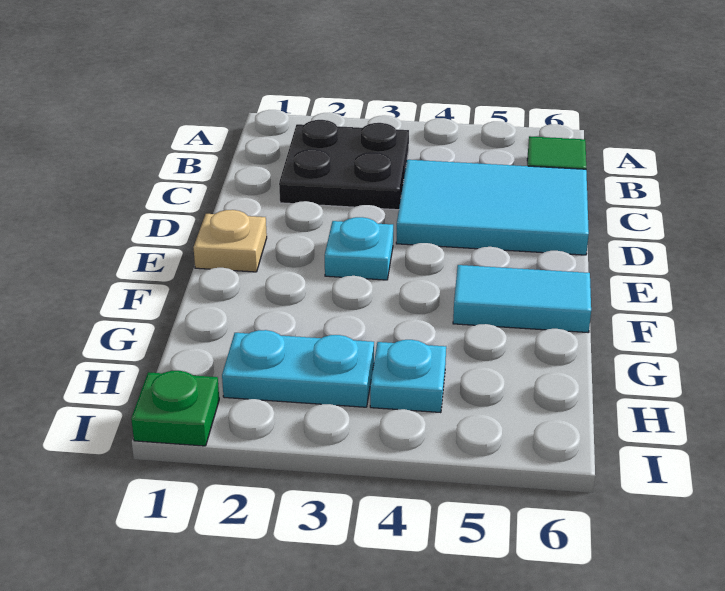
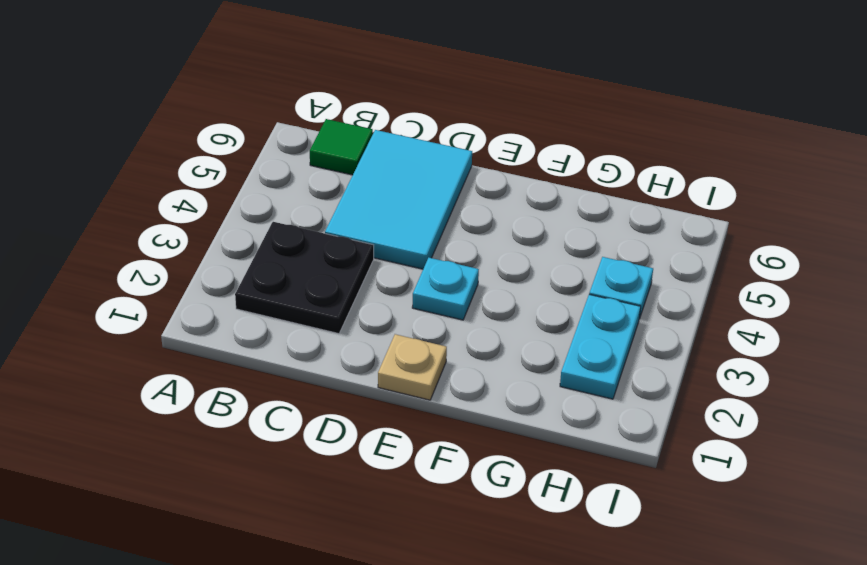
cyan tile F5:F6 level 1 -> none
green plate I1 level 1 -> none

